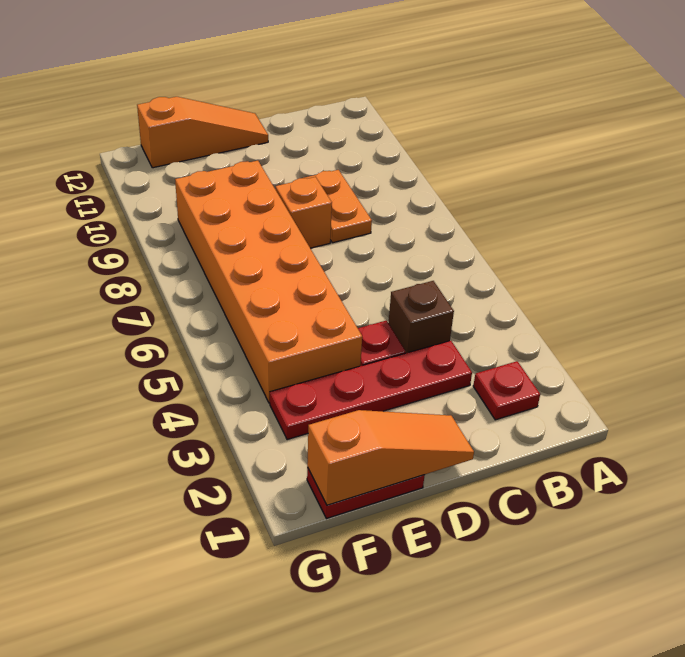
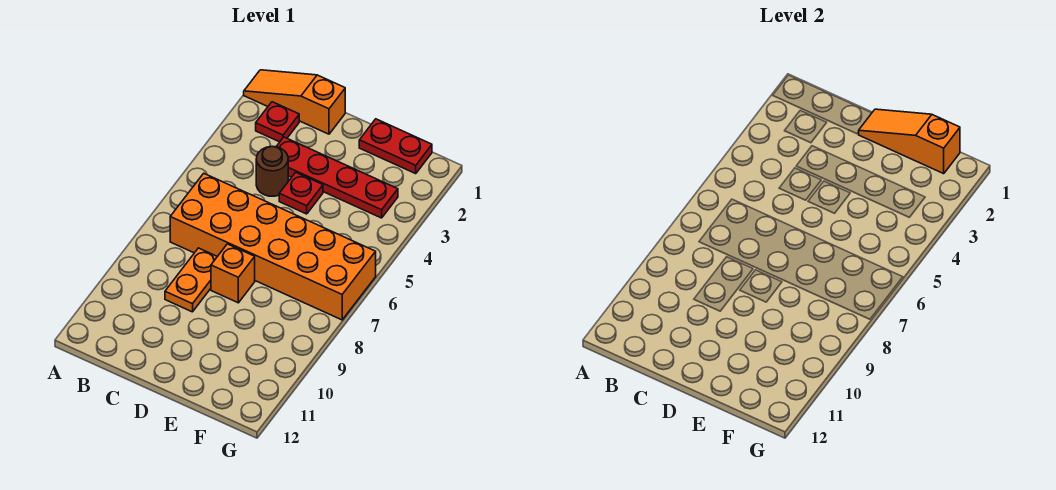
brown brick C4 level 1 -> brown round brick C4 level 1
orange slope D12:F12 level 1 top F -> orange slope A1:C1 level 1 top C
orange brick E4:F9 level 1 -> orange brick B6:G7 level 1

